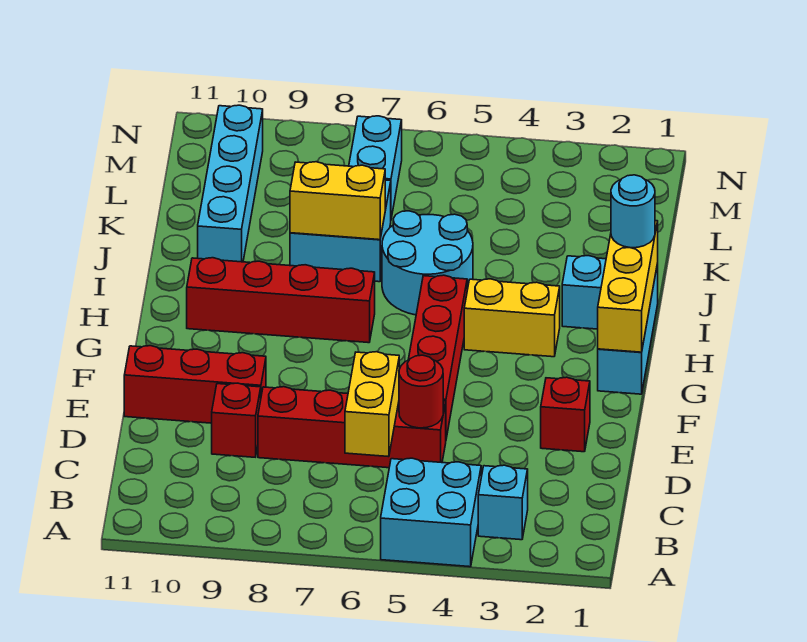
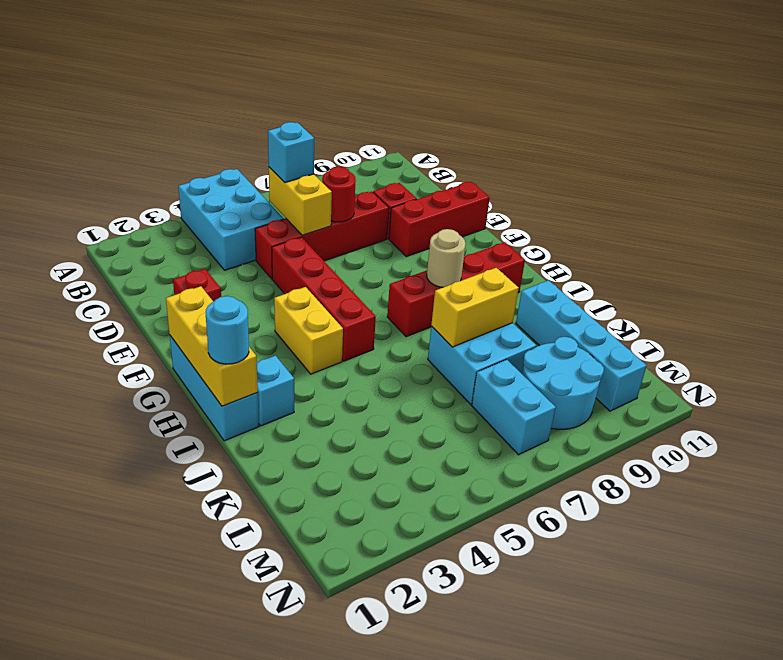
cyan brick A4:B5 level 1 -> cyan brick A4:C5 level 1
cyan brick B3 level 1 -> cyan brick C6 level 3
red round brick D5 level 2 -> red round brick D7 level 2
yellow brick H3:H4 level 1 -> yellow brick G4:H4 level 1
none -> tan round brick H8 level 2
cyan round brick I5:J6 level 1 -> cyan round brick L8:M9 level 1

